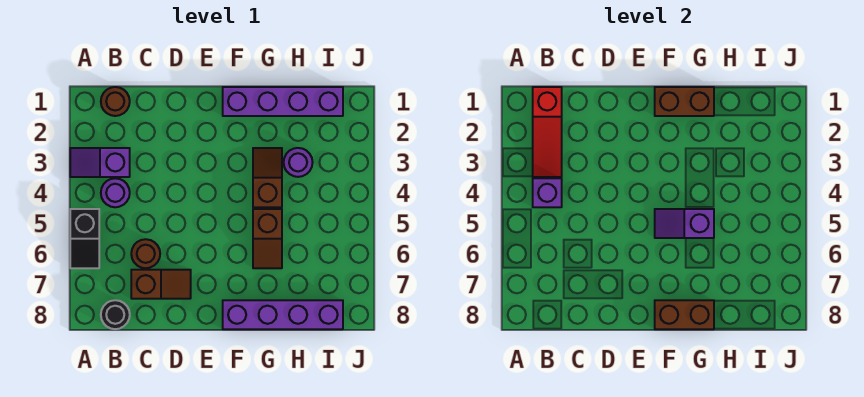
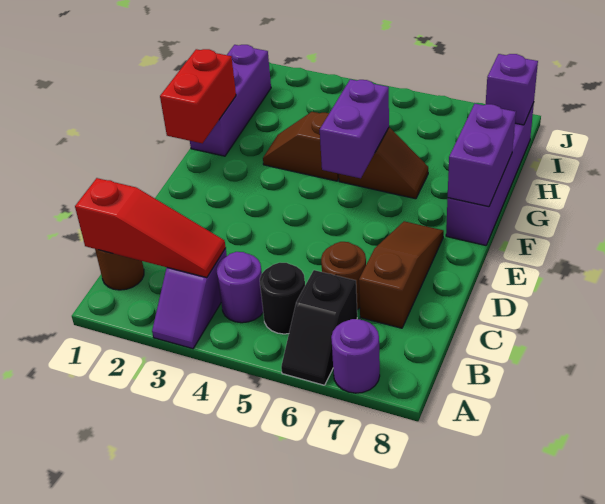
black slope A5:A6 level 1 top 5 -> black slope A6:B6 level 1 top B
purple brick B4 level 2 -> purple brick I8 level 2
black round brick B8 level 1 -> black round brick B5 level 1
brown slope C7:D7 level 1 top C -> brown slope C7:E7 level 1 top C
purple brick F1:I1 level 1 -> purple brick G1:I1 level 1
brown brick F1:G1 level 2 -> red brick F1:G1 level 2
purple slope F5:G5 level 2 top G -> purple brick F5:G5 level 2
brown brick F8:G8 level 2 -> purple brick F8:G8 level 2
purple round brick H3 level 1 -> purple round brick A7 level 1

